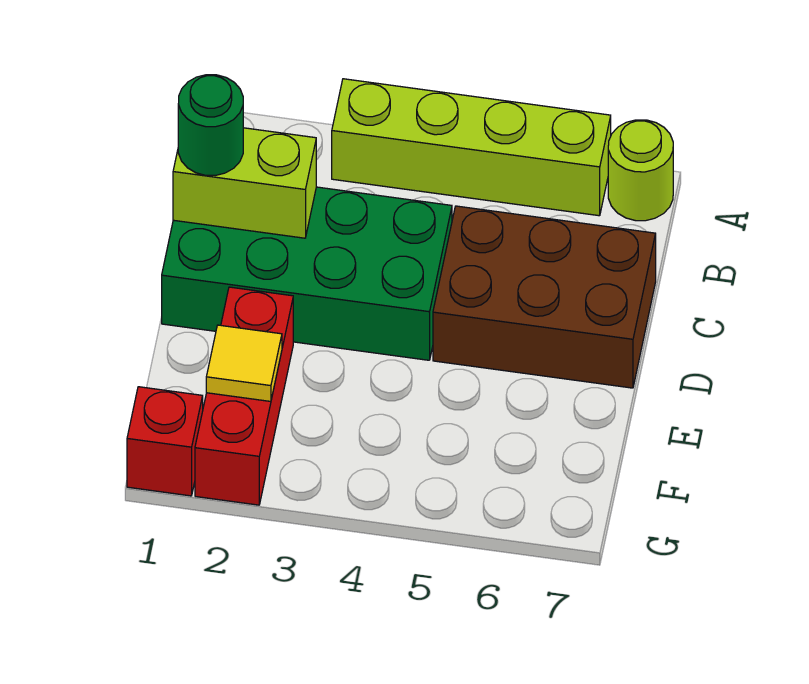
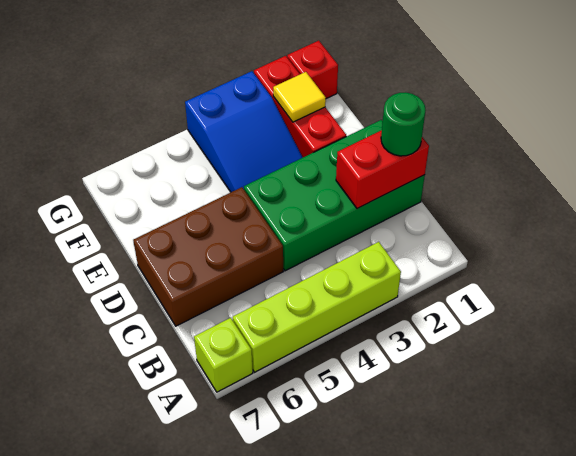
lime round brick A7 level 1 -> lime brick A7 level 1
lime brick C1:C2 level 2 -> red brick C1:C2 level 2
none -> blue slope E3:G4 level 1 top G

